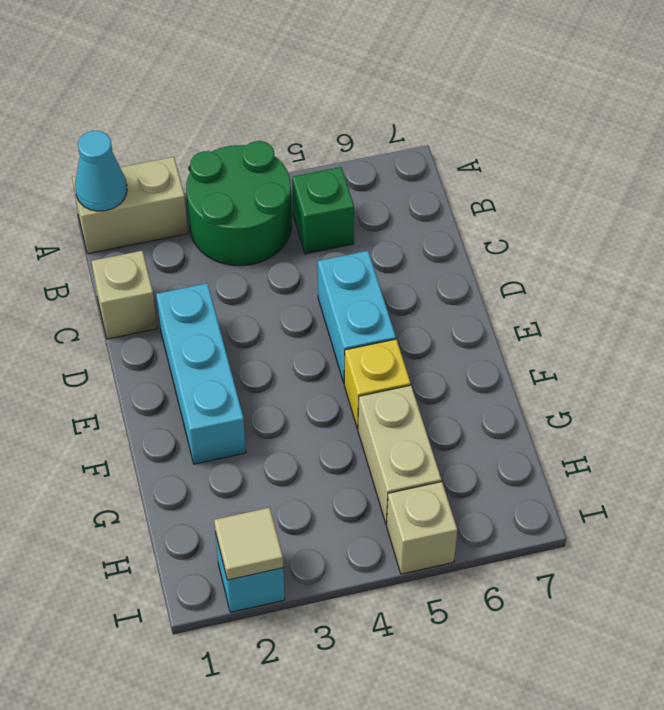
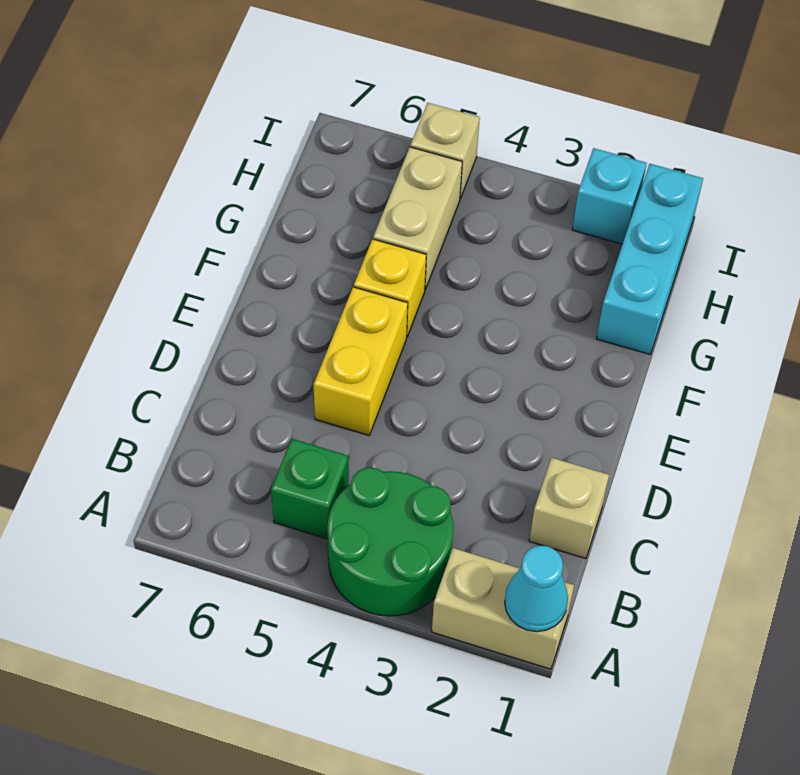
cyan brick D2:F2 level 1 -> cyan brick G1:I1 level 1
cyan brick D5:E5 level 1 -> yellow brick D5:E5 level 1
tan tile I2 level 2 -> none

